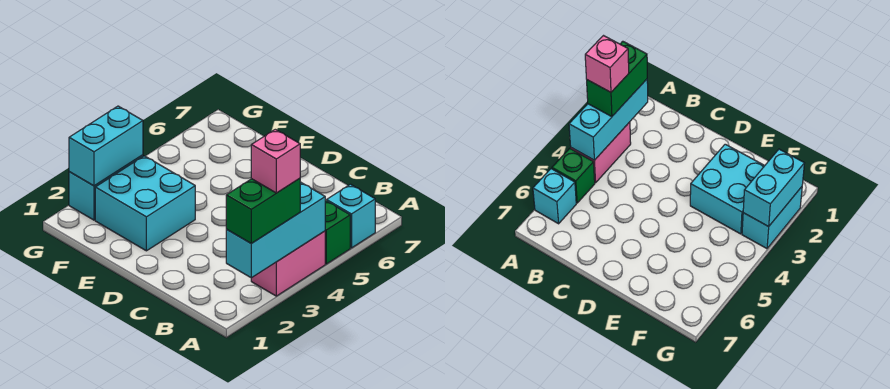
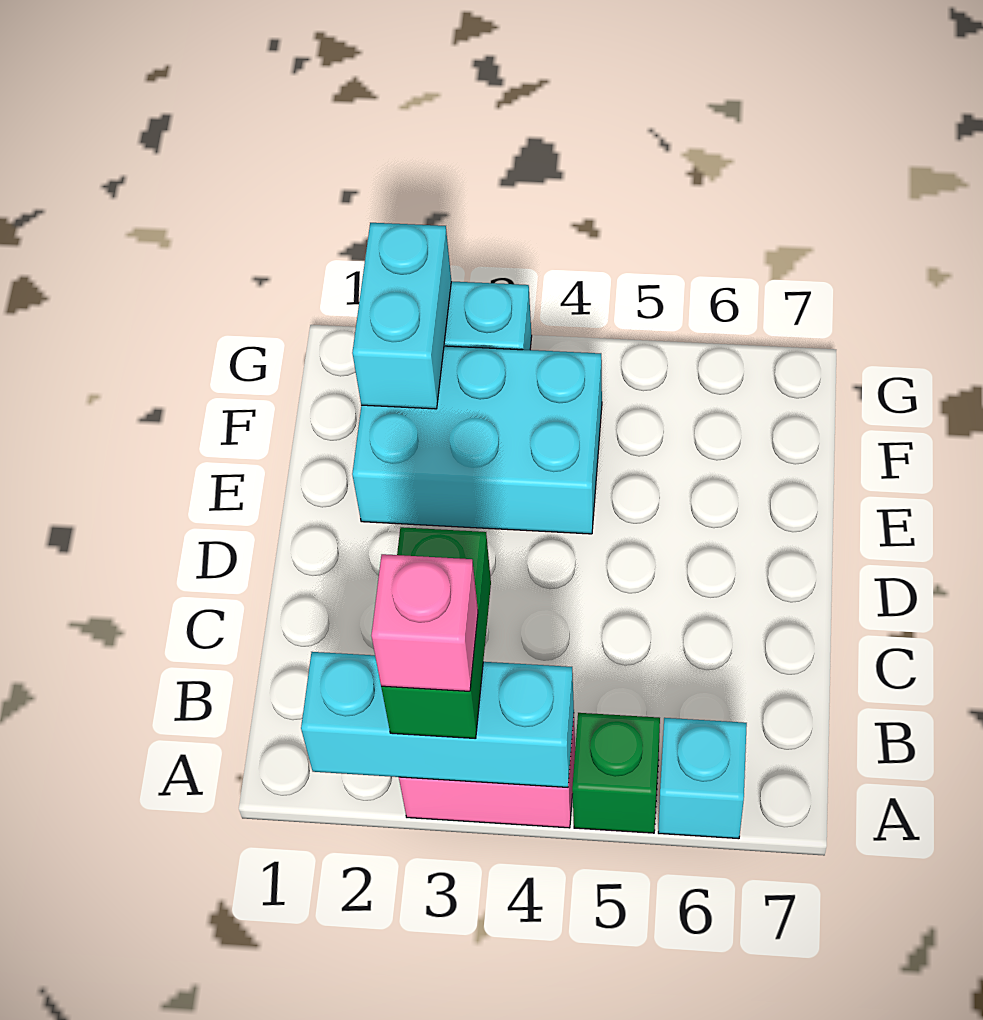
green brick A2:A3 level 3 -> green brick A3:B3 level 3
cyan brick E2:F3 level 1 -> cyan brick E2:F4 level 1
cyan brick G2:G3 level 2 -> cyan brick F2:G2 level 2

